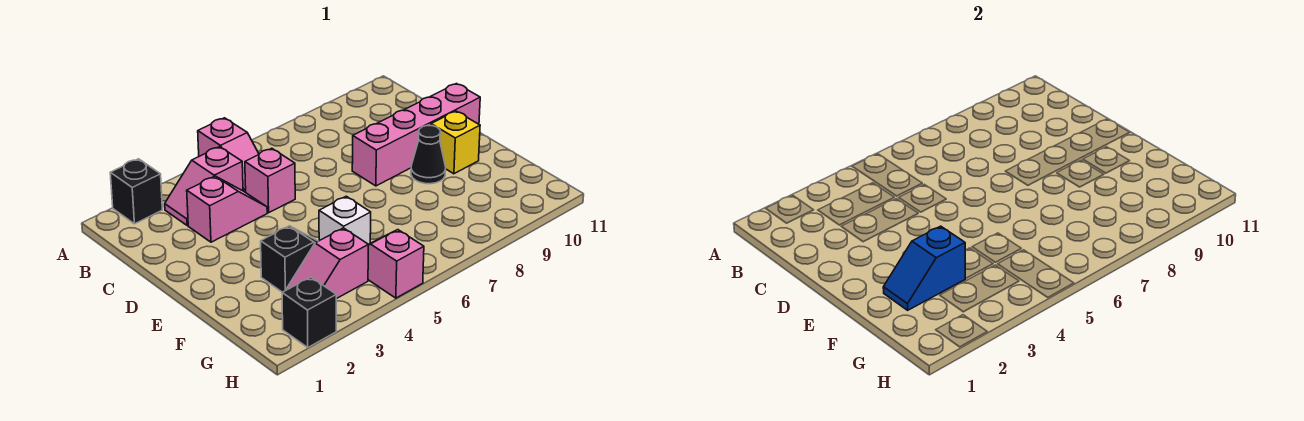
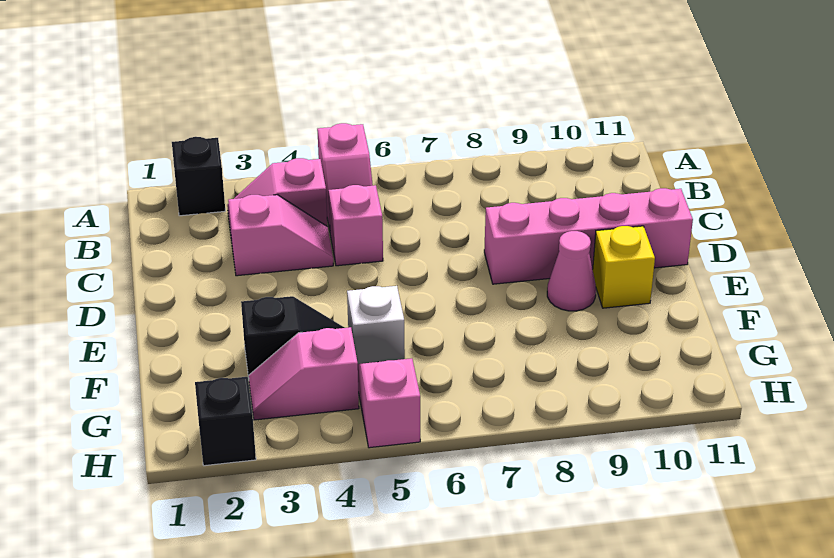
black cone E9 level 1 -> pink cone E9 level 1
blue slope F2:F3 level 2 top 3 -> none

